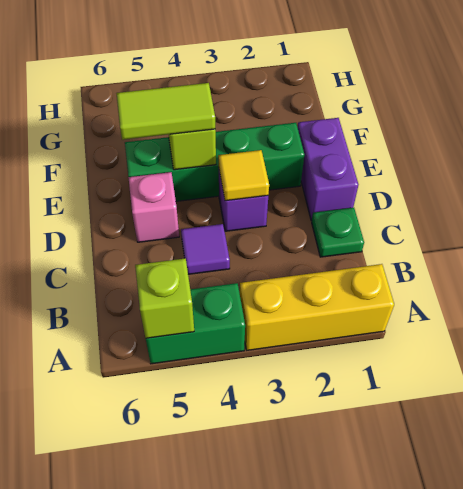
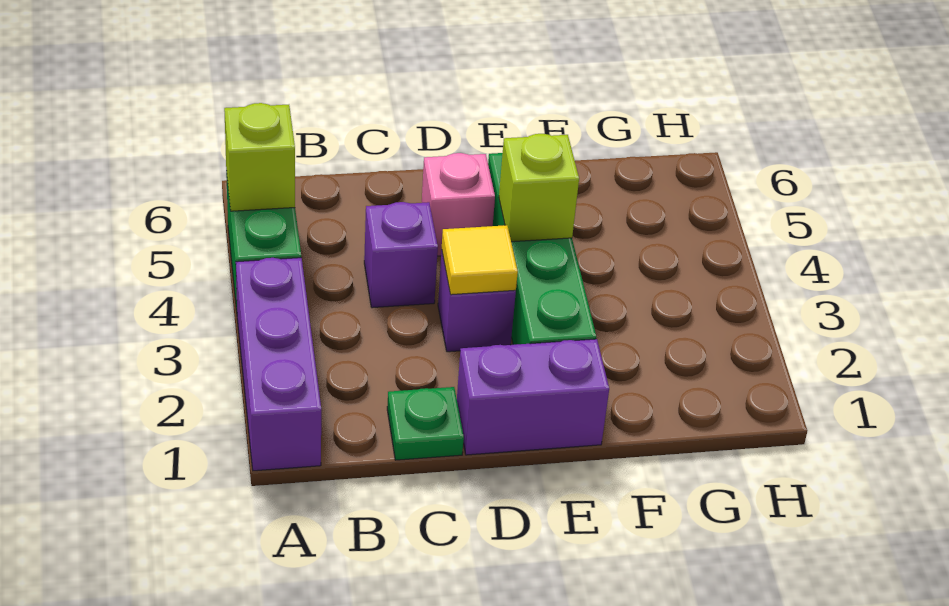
yellow brick A1:A3 level 1 -> purple brick A1:A3 level 1
purple tile C4 level 1 -> purple brick C4 level 1
lime tile E4:E5 level 3 -> none

